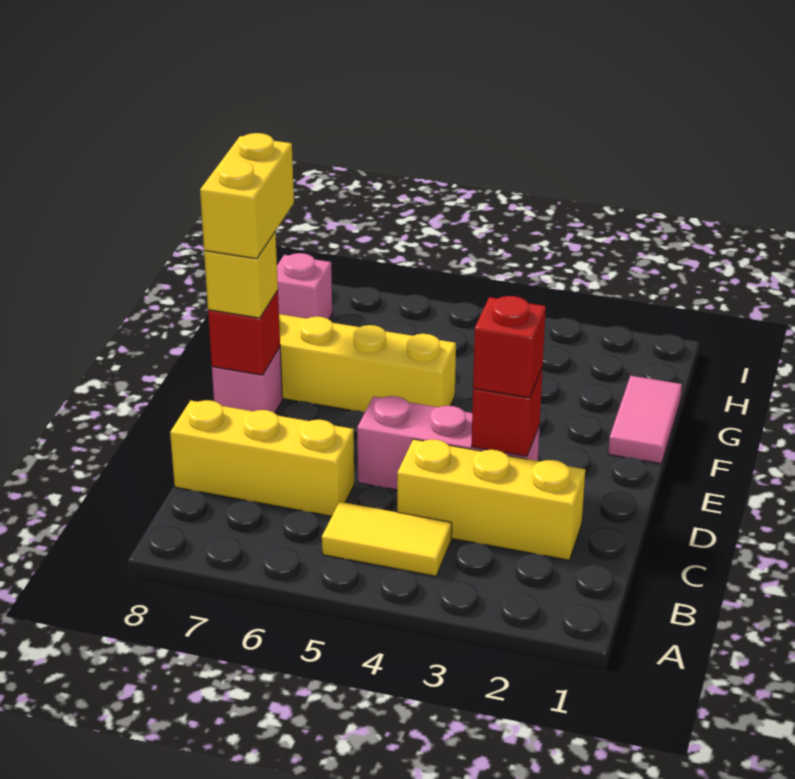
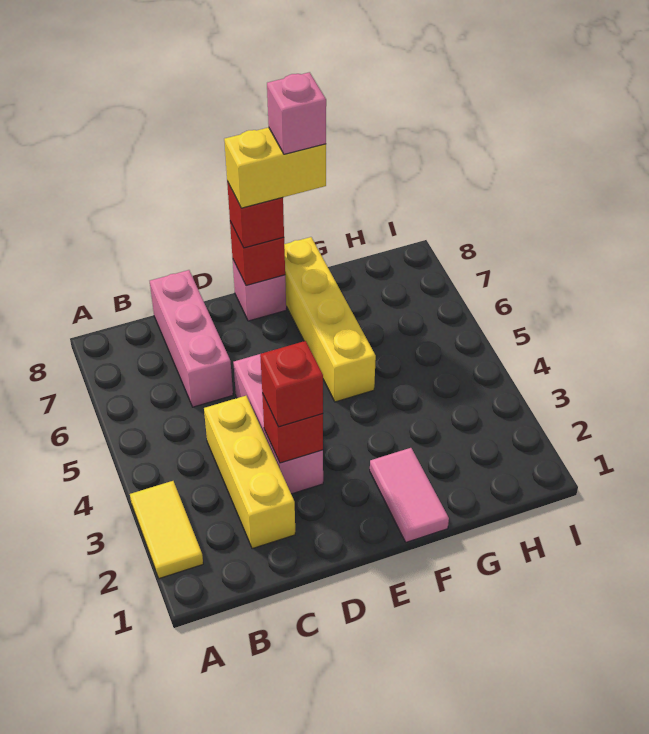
yellow tile B4:B5 level 1 -> yellow tile A2:A3 level 1
yellow brick C6:C8 level 1 -> pink brick C6:C8 level 1
yellow brick E8 level 3 -> red brick E8 level 3
pink tile F1:G1 level 1 -> pink tile F1:F2 level 1
pink brick H8 level 1 -> pink brick F8 level 5

